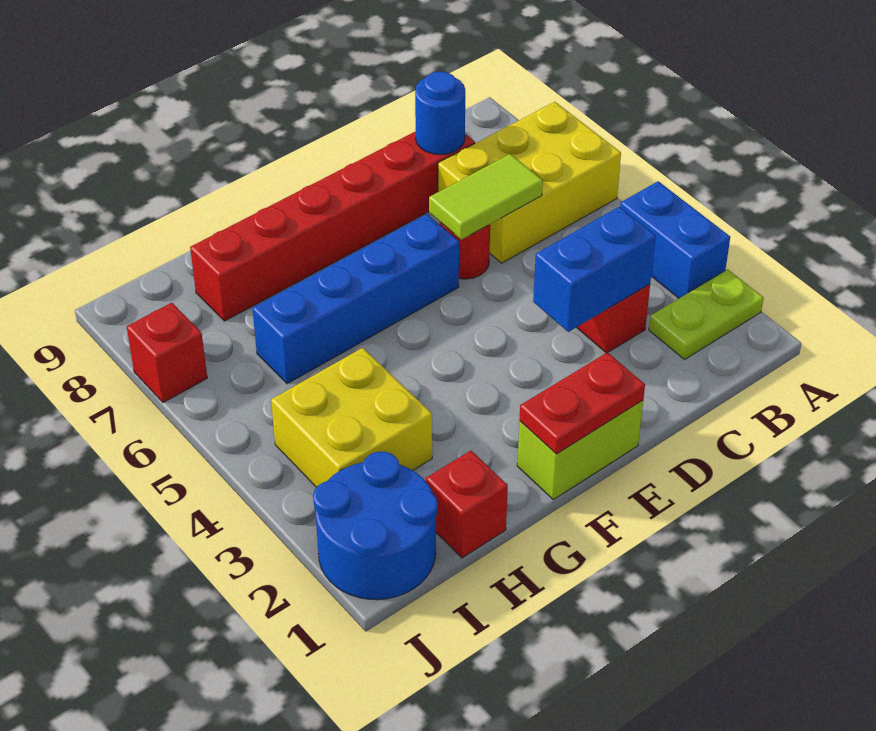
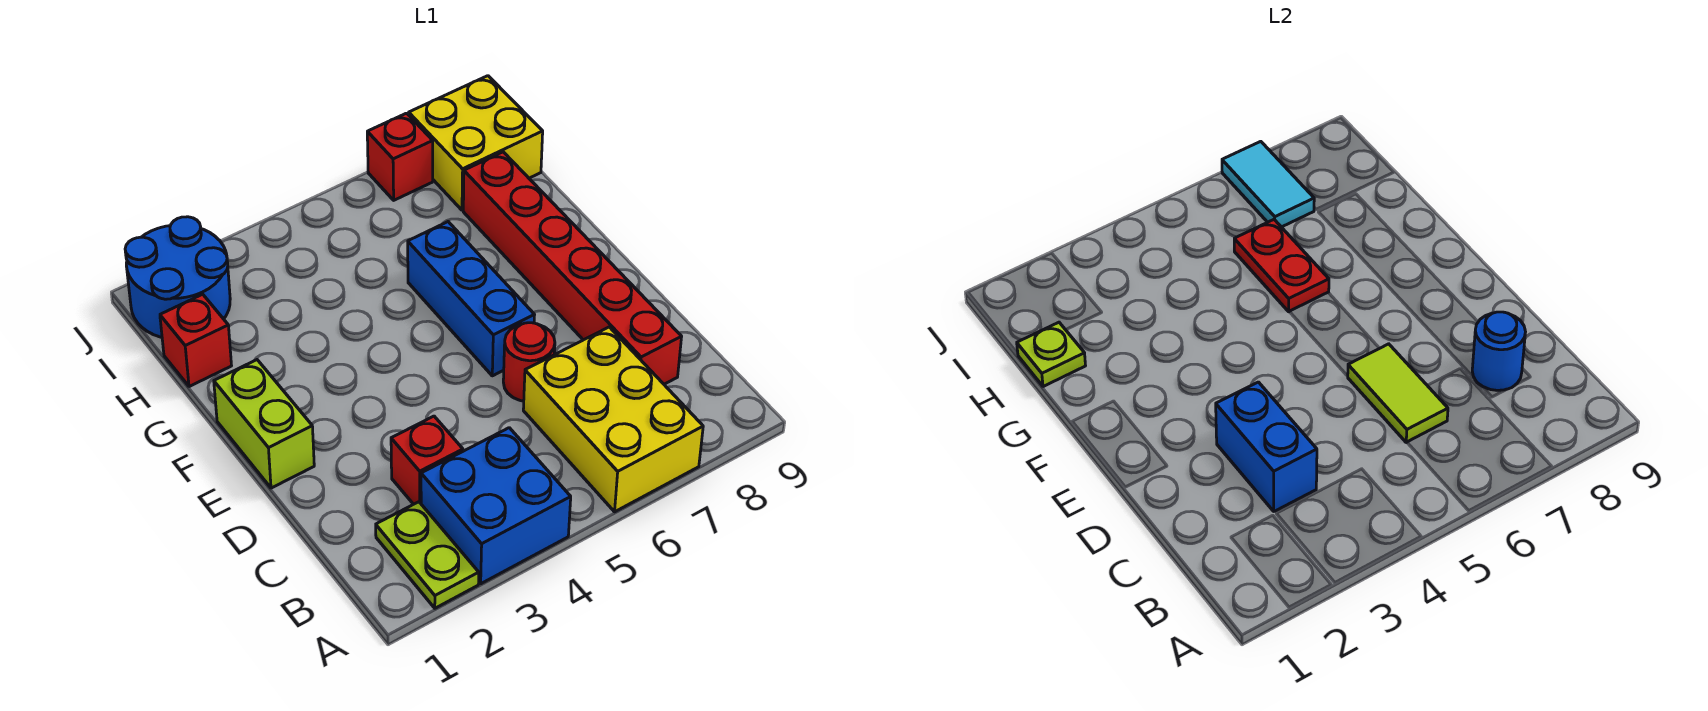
blue brick A3:A4 level 1 -> blue brick A3:B4 level 1
red plate E1:F1 level 2 -> red plate G6:H6 level 2
blue brick E6:H6 level 1 -> blue brick E6:G6 level 1
none -> lime plate H1 level 2
yellow brick H3:I4 level 1 -> yellow brick I8:J9 level 1
none -> cyan tile I7:J7 level 2

